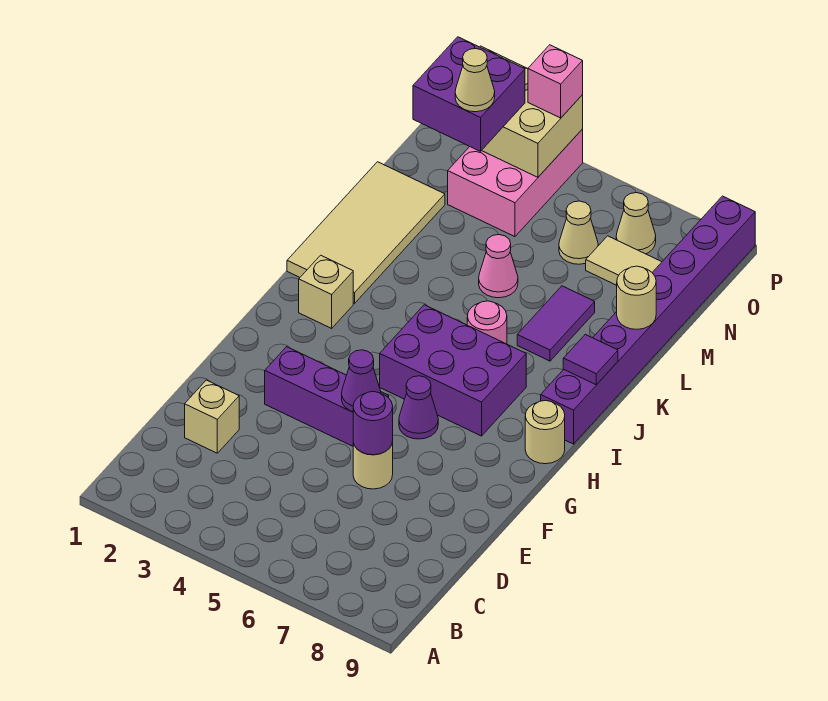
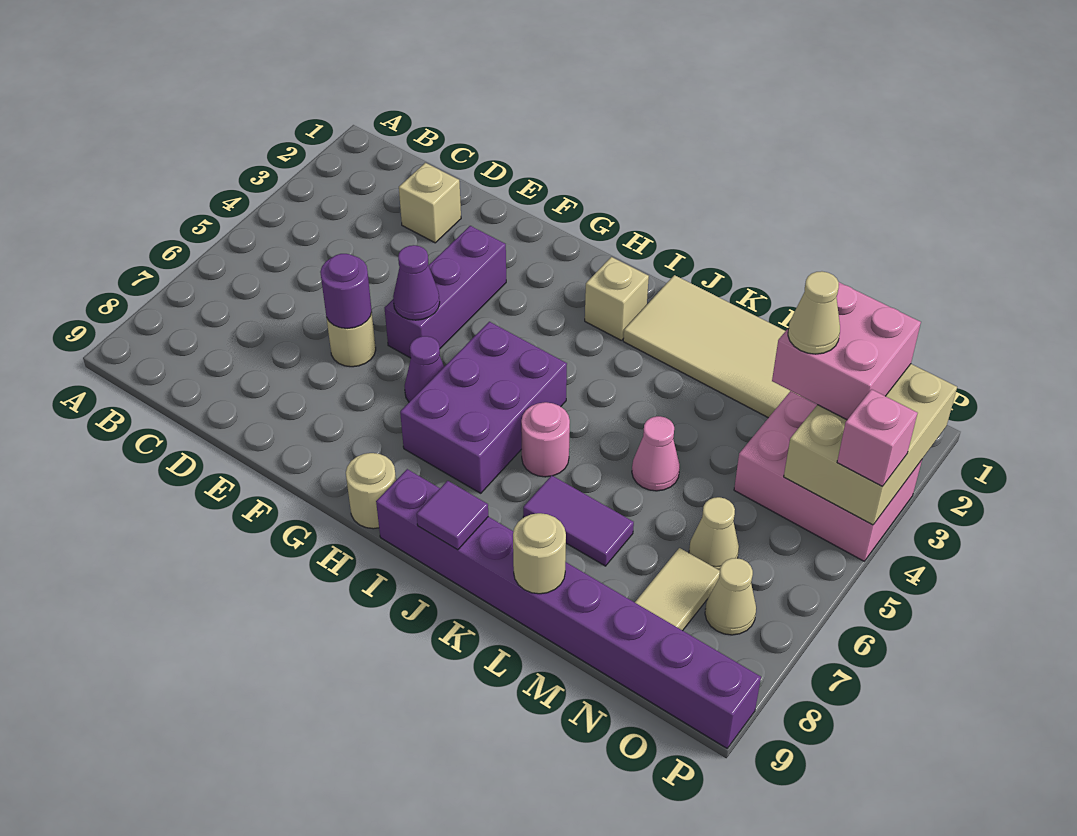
purple brick N2:O3 level 3 -> pink brick N2:O3 level 3

